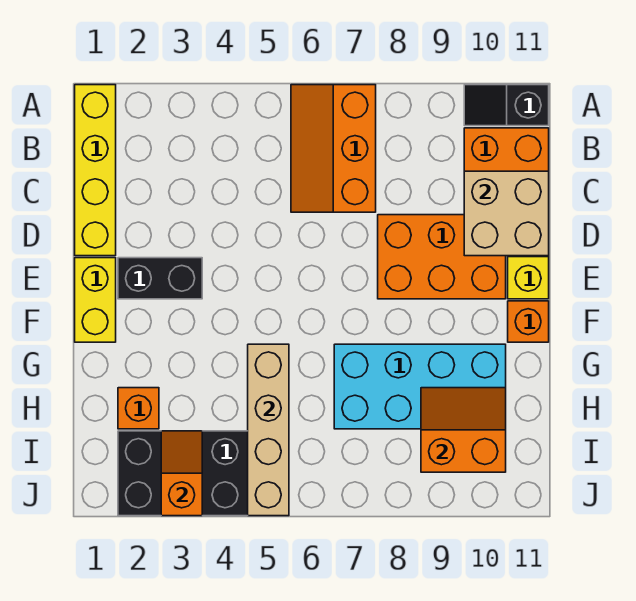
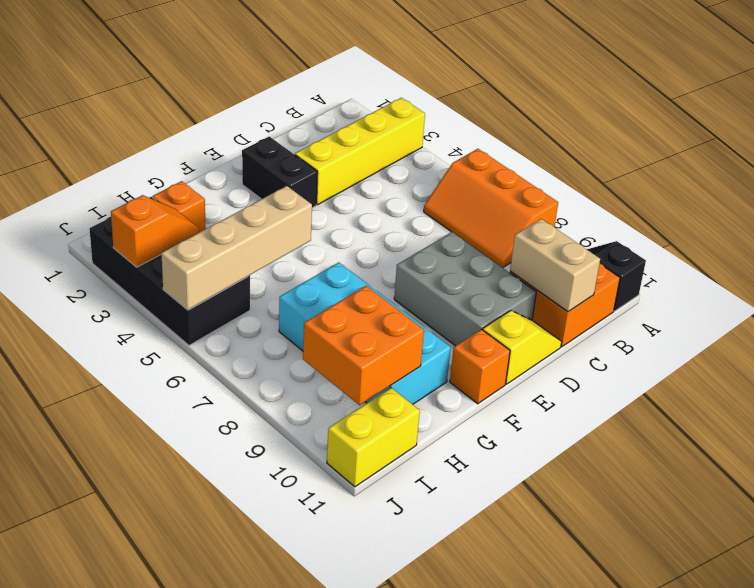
yellow brick A1:D1 level 1 -> yellow brick A3:D3 level 1
orange slope A6:C7 level 1 top 7 -> orange slope A6:B8 level 1 top A
tan brick C10:D11 level 2 -> tan brick C10:C11 level 2
orange brick D8:E10 level 1 -> grey brick D8:E10 level 1
yellow brick E1:F1 level 1 -> yellow brick I11:J11 level 1
orange slope H9:I10 level 2 top I -> orange brick H9:I10 level 2

